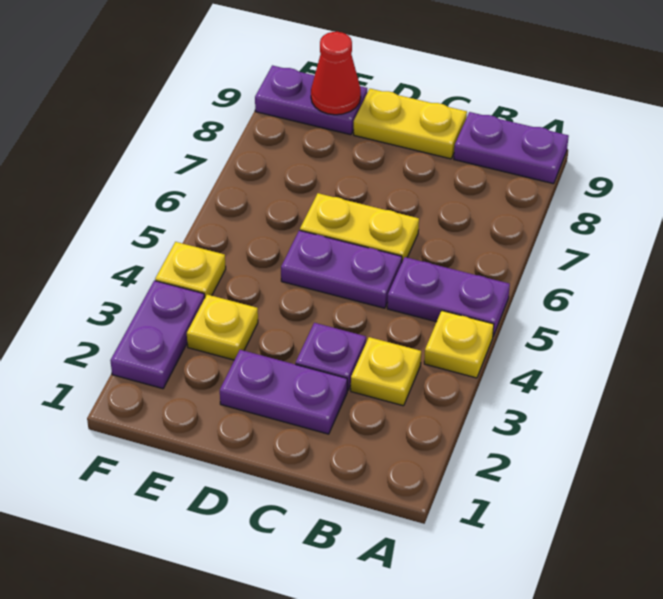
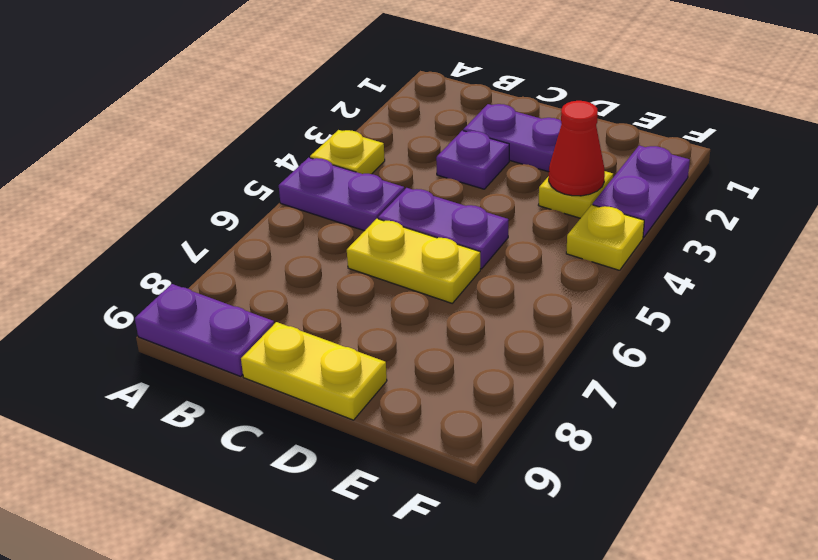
yellow plate B3 level 1 -> none
purple plate E9:F9 level 1 -> none
red cone E9 level 2 -> red cone E3 level 2

